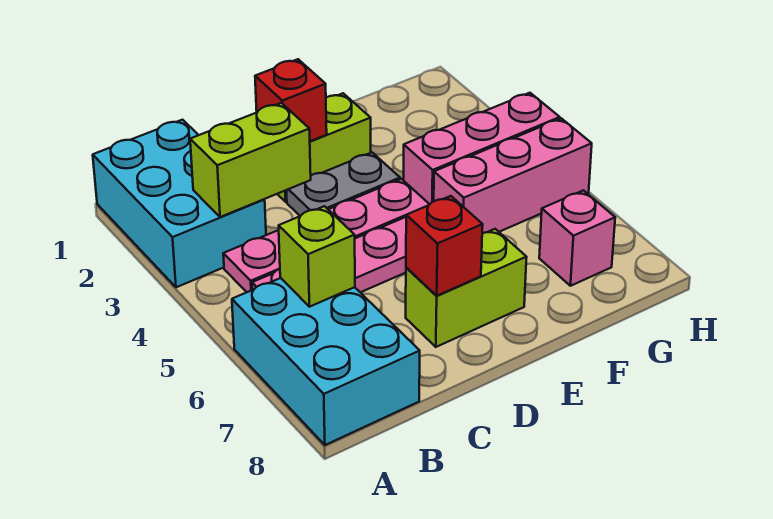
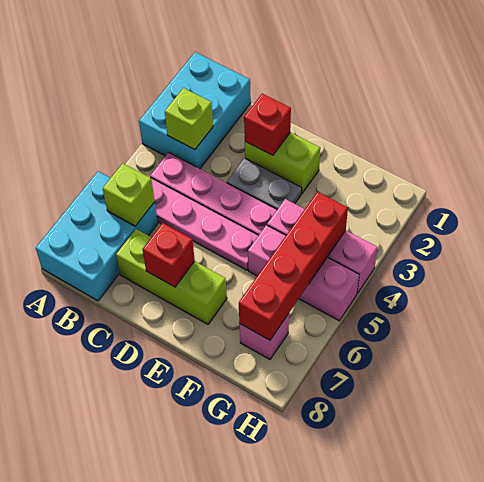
lime brick B3:C3 level 2 -> lime brick B3 level 2
lime brick D7:E7 level 1 -> lime brick C7:E7 level 1
none -> red brick G4:G7 level 2

